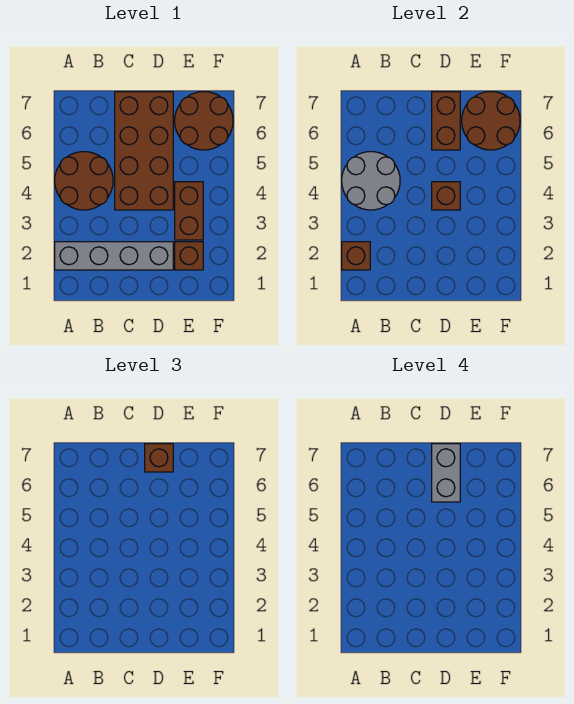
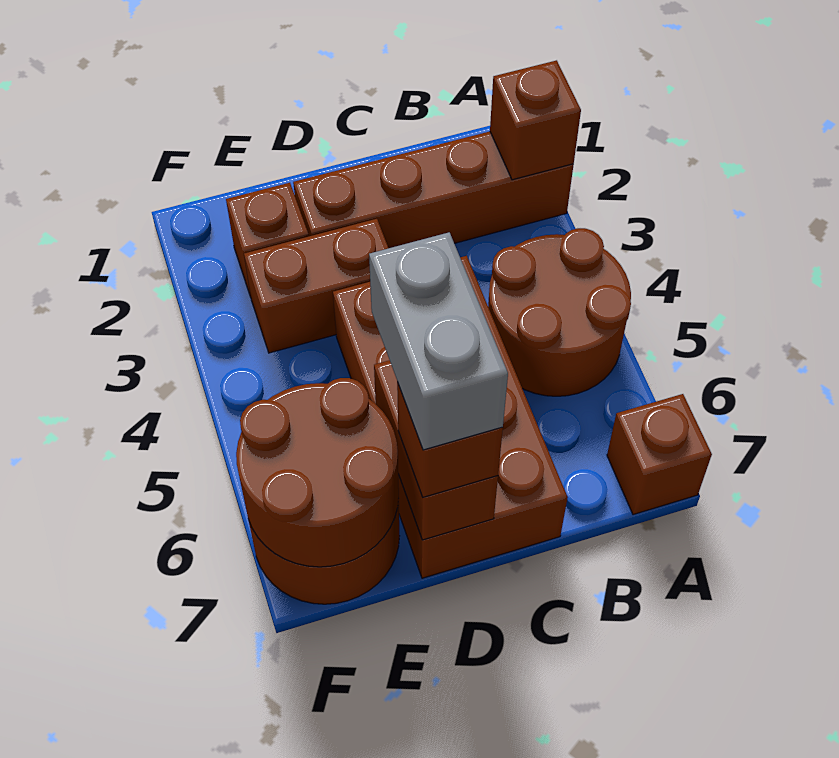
grey brick A2:D2 level 1 -> brown brick A2:D2 level 1
grey round brick A4:B5 level 2 -> none
brown brick D4 level 2 -> brown brick A7 level 1
brown brick E3:E4 level 1 -> brown brick D3:E3 level 1

